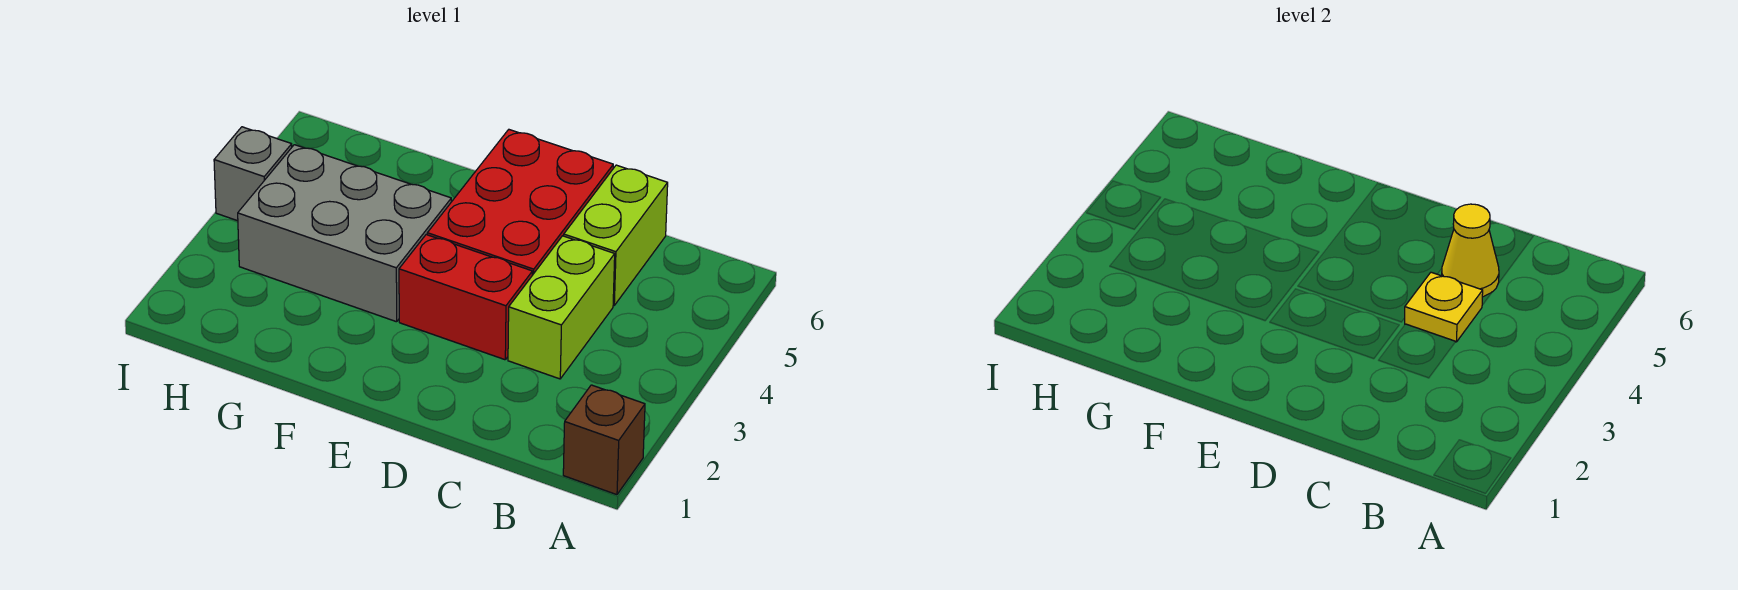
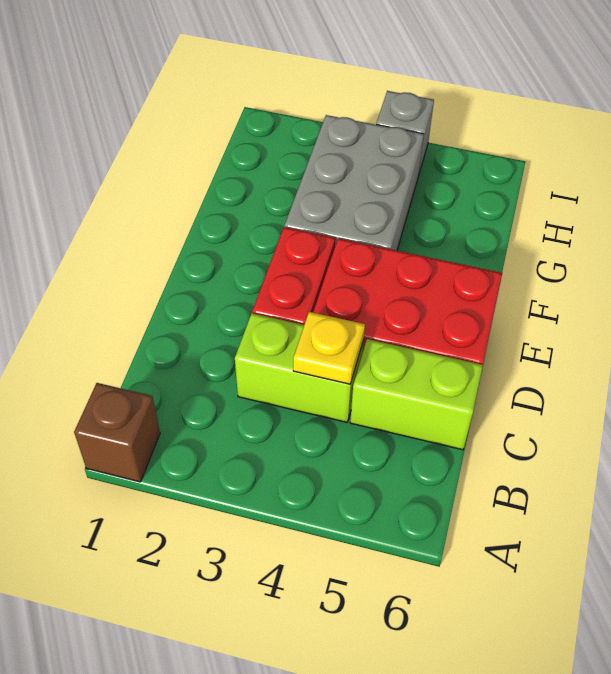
yellow cone C5 level 2 -> none

